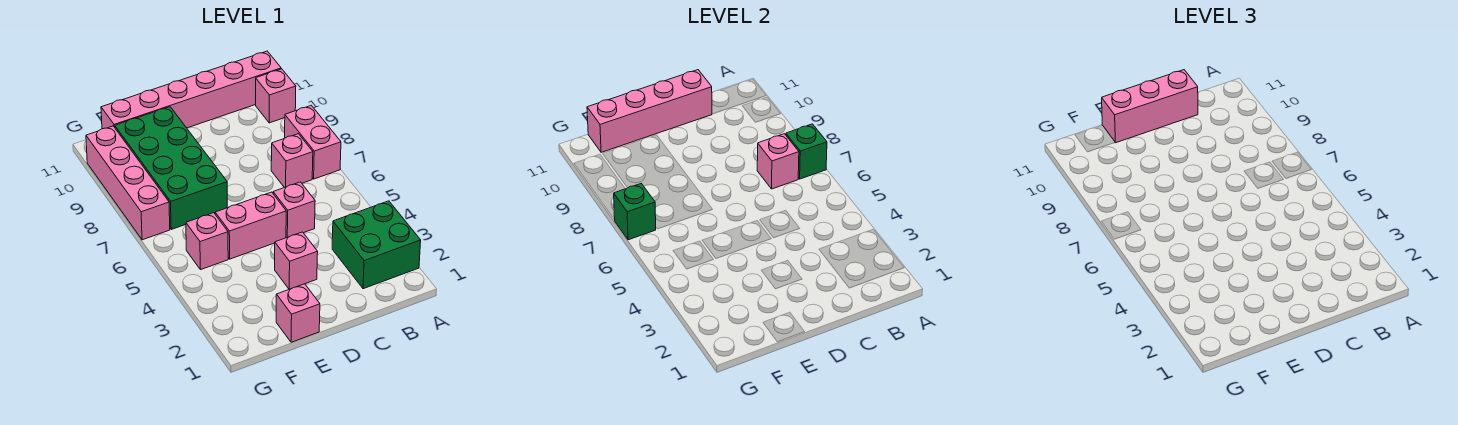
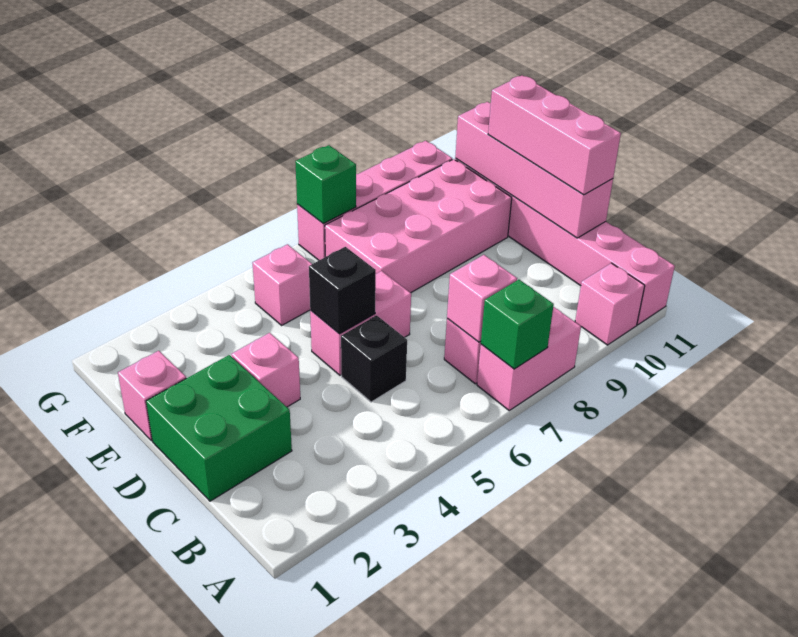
green brick A2:B3 level 1 -> green brick C1:D2 level 1
pink brick C5 level 1 -> black brick C5 level 1
pink brick D5:E5 level 1 -> pink brick D5:D6 level 1
none -> black brick D5 level 2
green brick E7:F10 level 1 -> pink brick E7:F10 level 1

